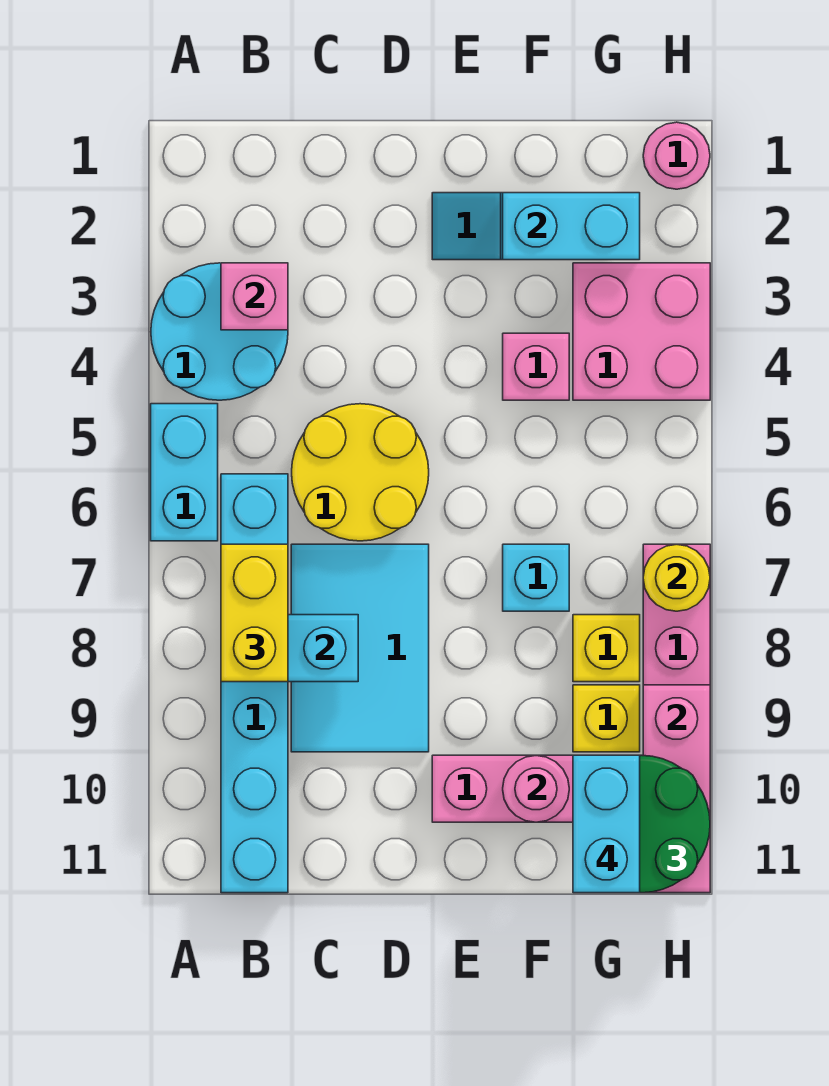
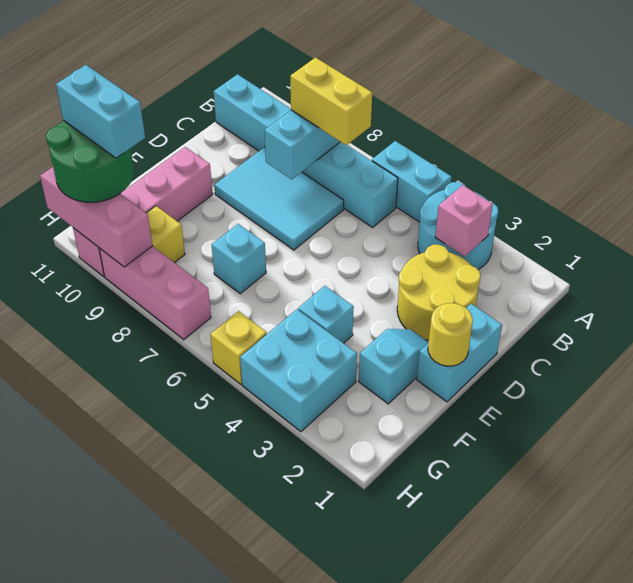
yellow round brick C5:D6 level 1 -> yellow round brick C2:D3 level 1
cyan brick F2:G2 level 2 -> cyan brick D1:E1 level 1
pink brick F4 level 1 -> cyan brick F4 level 1
pink round brick F10 level 2 -> none
pink brick G3:H4 level 1 -> cyan brick G3:H4 level 1
yellow brick G8 level 1 -> yellow brick H5 level 1
pink round brick H1 level 1 -> none
yellow round brick H7 level 2 -> yellow round brick E1 level 2

